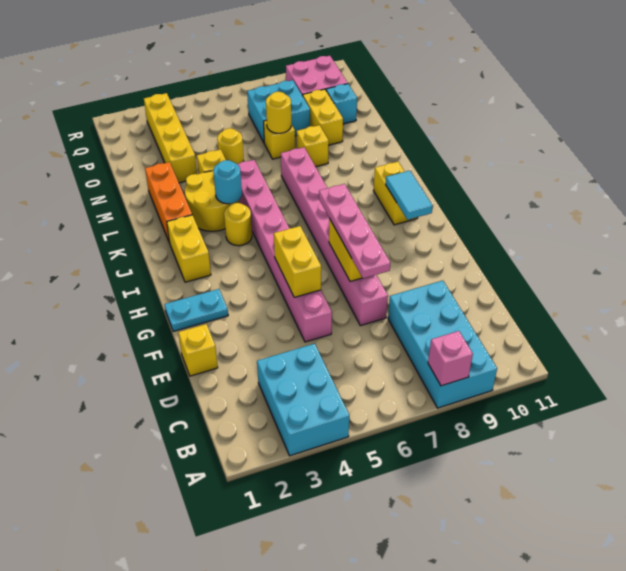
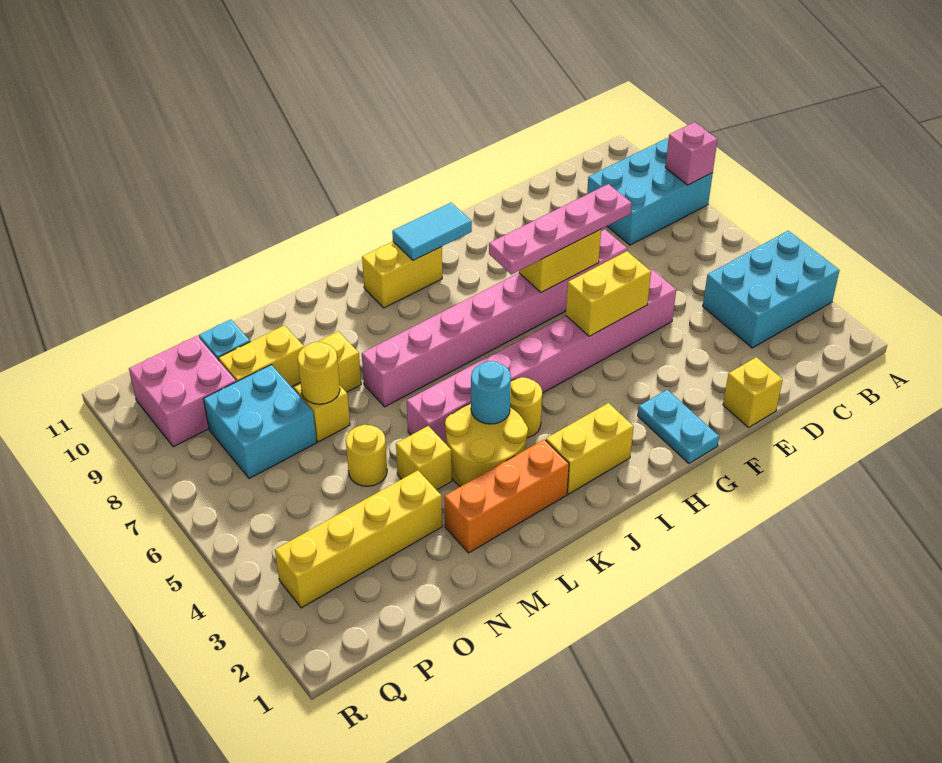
cyan brick A8:D9 level 1 -> cyan brick A8:C9 level 1

